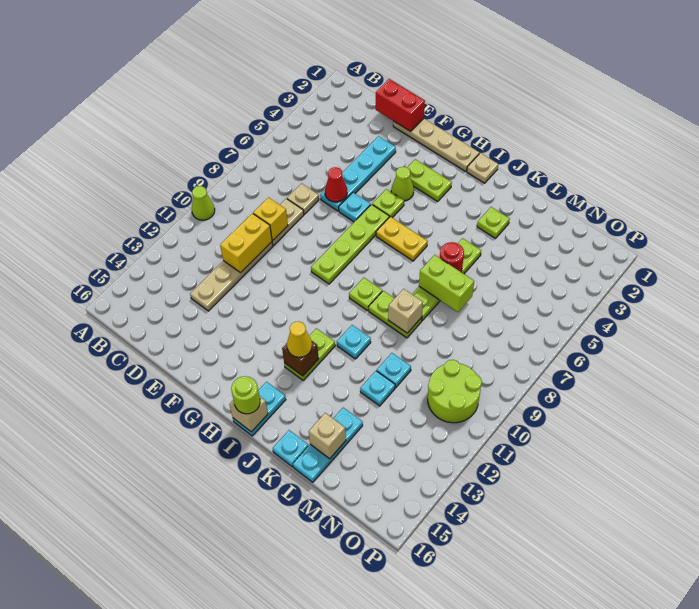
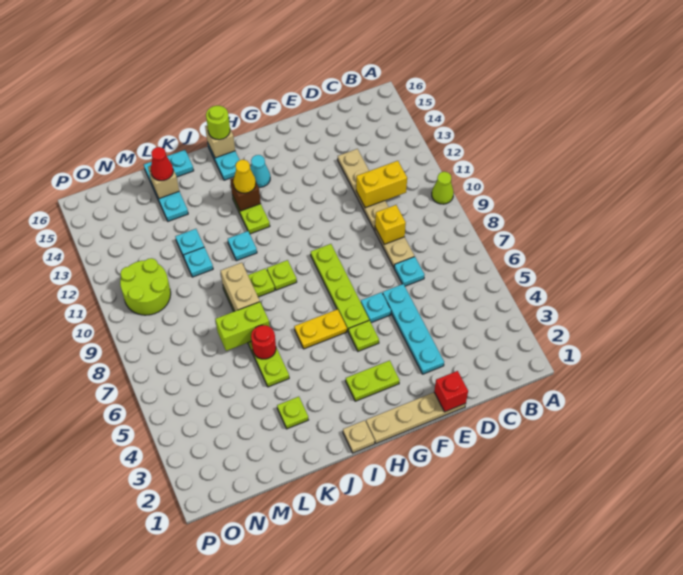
red brick D1:E1 level 2 -> red brick E1 level 2
tan plate D7 level 1 -> cyan plate D7 level 1
yellow brick D10:D11 level 2 -> yellow brick C11:D11 level 2
red cone E6 level 2 -> red cone L15 level 3
lime cone G4 level 1 -> none
none -> cyan cone H14 level 1
tan brick K9 level 2 -> tan brick K8:K9 level 2

